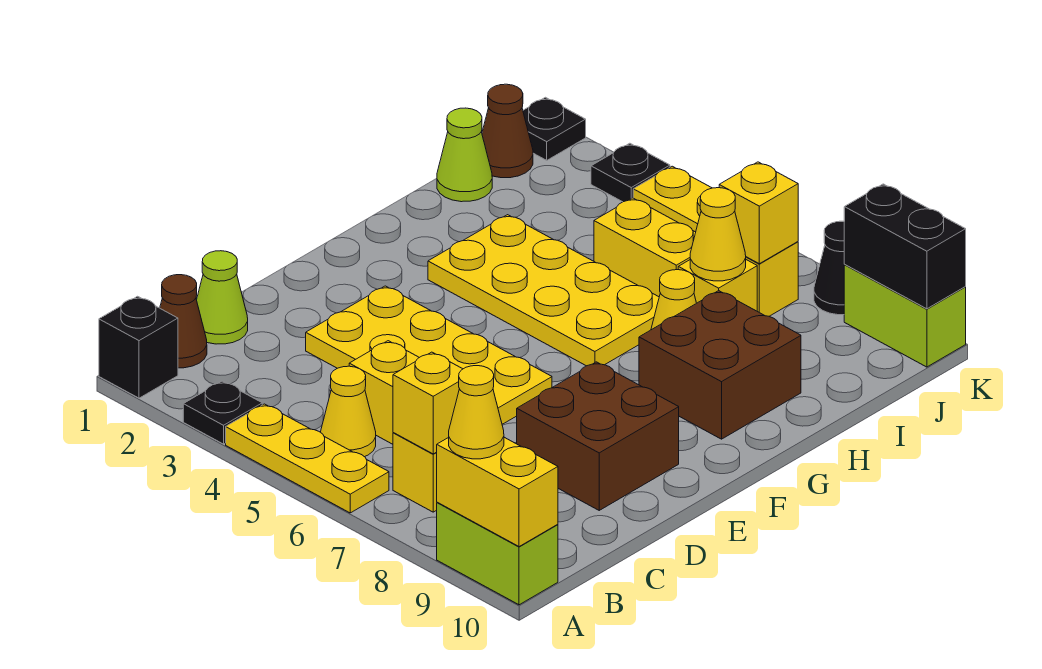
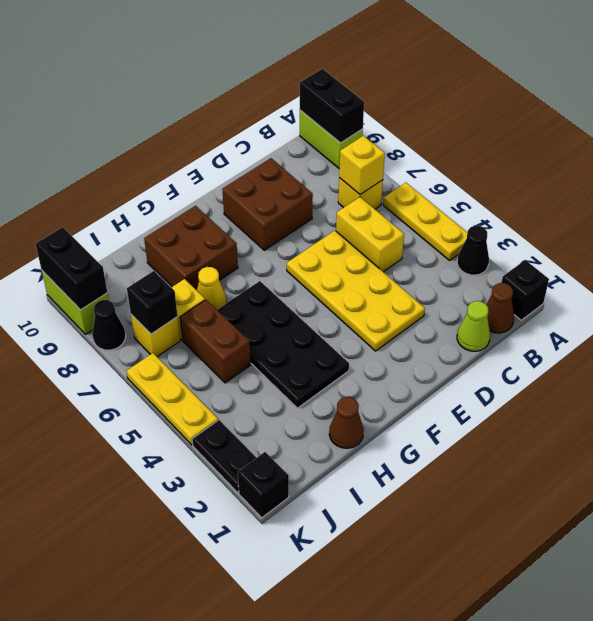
black plate A3 level 1 -> black cone A3 level 1
yellow brick A9:A10 level 2 -> black brick A9:A10 level 2
yellow cone A9 level 3 -> none
yellow cone B5 level 1 -> none
yellow plate G3:H6 level 1 -> black plate G3:H6 level 1
lime cone I1 level 1 -> none
yellow brick I5:I6 level 1 -> brown brick I5:I6 level 1
yellow cone I7 level 2 -> none
brown cone J1 level 1 -> brown cone H1 level 1
yellow brick J7 level 2 -> black brick J7 level 2
black plate K1 level 1 -> black brick K1 level 1
black plate K3 level 1 -> black plate K2:K3 level 1

